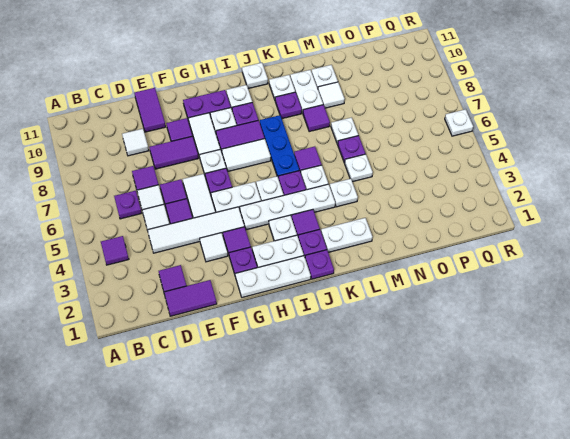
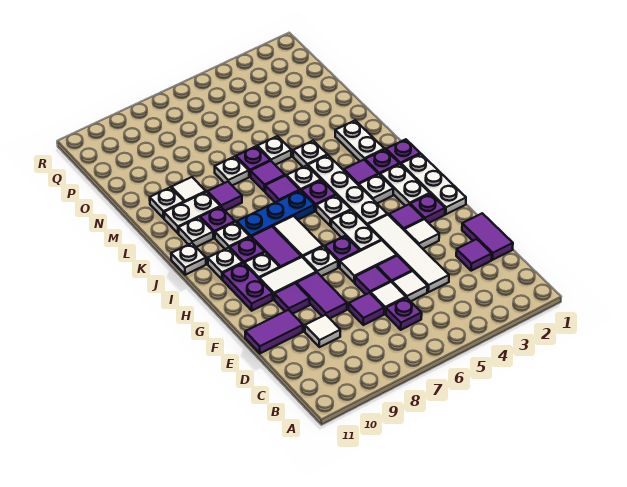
purple tile B4 level 1 -> purple tile L6 level 1
white plate R6 level 1 -> white plate J9 level 1

